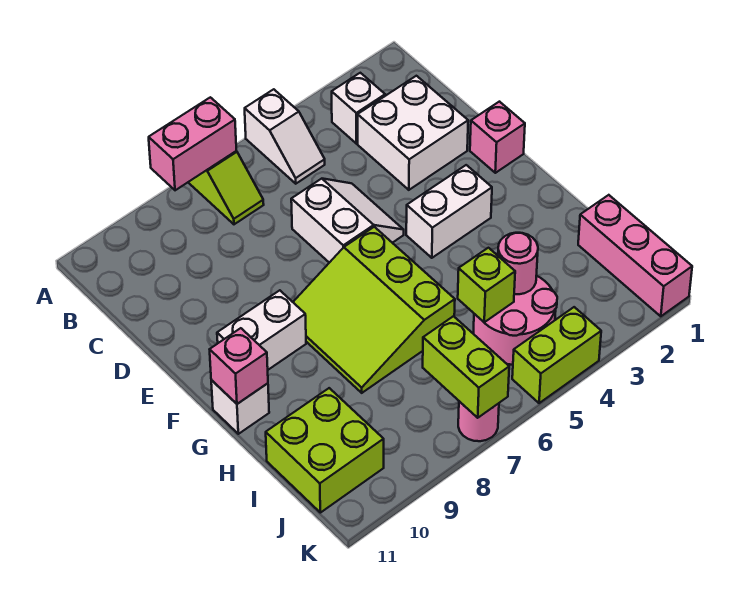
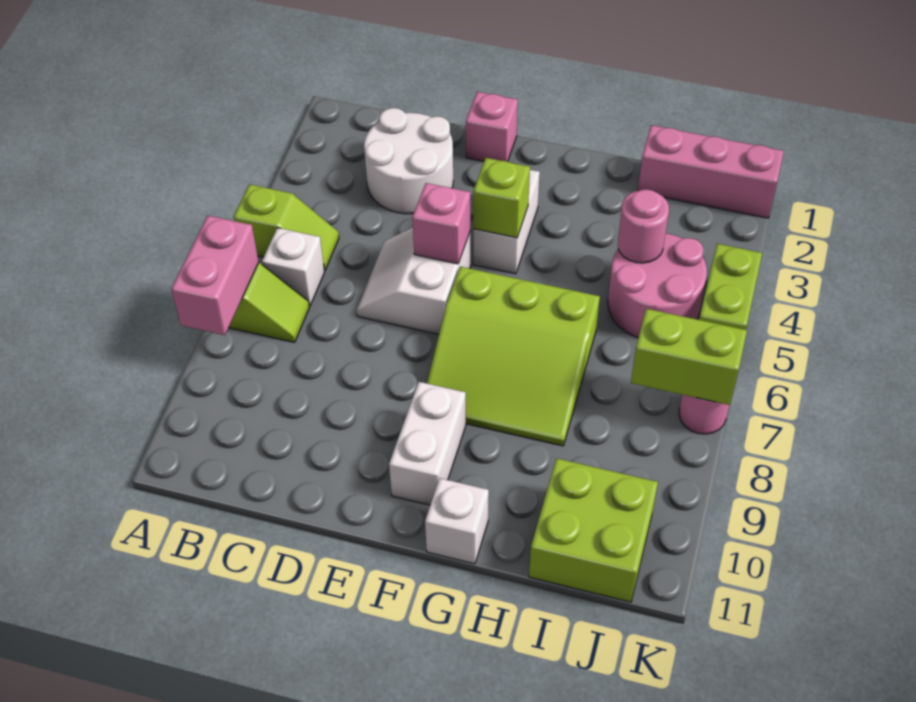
white slope A5:B5 level 1 top A -> lime slope A5:B5 level 1 top A
white brick B3 level 1 -> white brick B6 level 1
white brick C2:D3 level 1 -> white round brick C2:D3 level 1
white slope D5:E6 level 1 top 6 -> white slope D5:E6 level 1 top E
pink brick G11 level 2 -> pink brick E5 level 2
lime brick I5 level 2 -> lime brick F4 level 2

